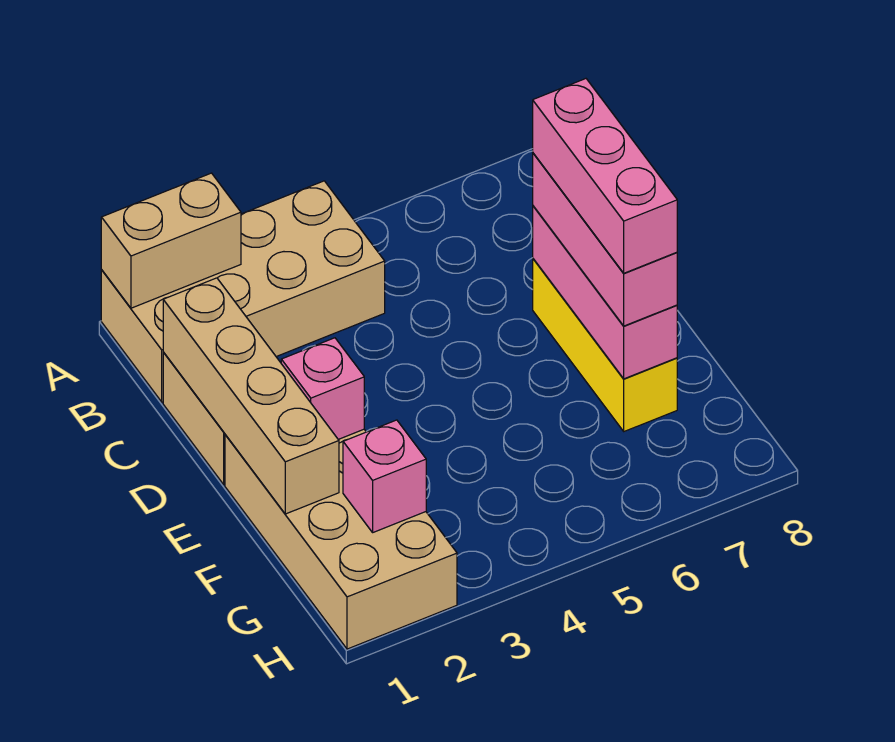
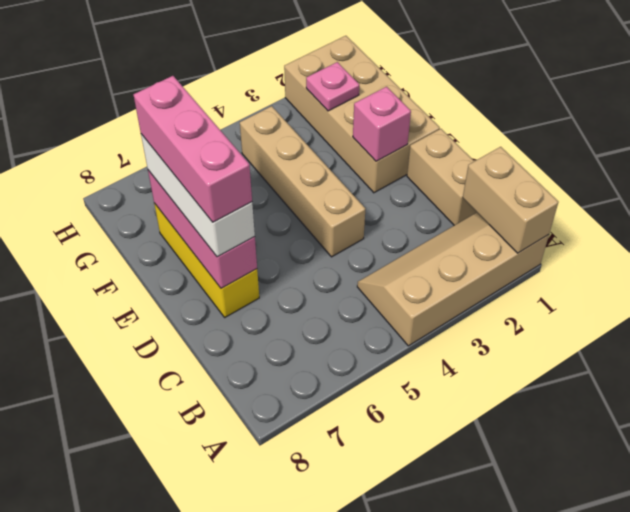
tan brick A1:B4 level 1 -> tan slope A1:B4 level 1 top A
tan brick A1:A2 level 2 -> tan brick A1:B1 level 2
tan brick C1:F1 level 2 -> tan brick D4:G4 level 1
pink brick D7:F7 level 3 -> white brick D7:F7 level 3
pink brick G2 level 2 -> pink plate G2 level 2

